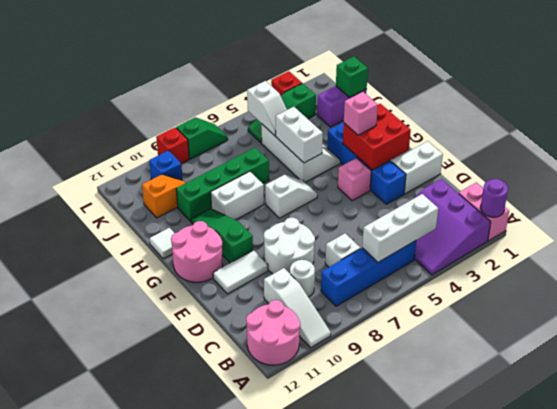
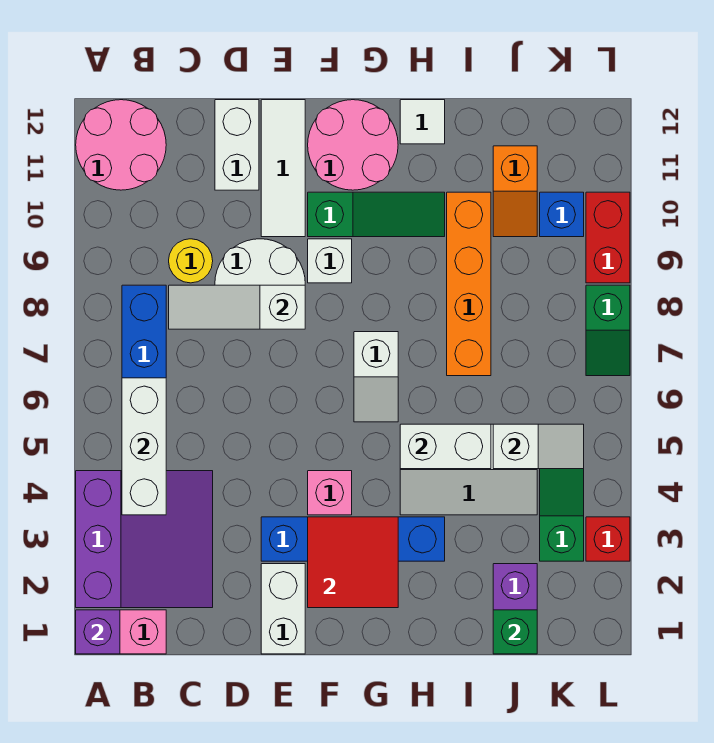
purple round brick A1 level 2 -> purple brick A1 level 2
purple slope A2:C4 level 1 top 2 -> purple slope A2:C4 level 1 top A
white slope A10:C10 level 1 top C -> white slope C8:E8 level 2 top E
white brick C7 level 1 -> white brick F9 level 1
white round brick C9 level 1 -> yellow round brick C9 level 1
white tile E10:E11 level 1 -> white tile E10:E12 level 1
red brick F2:G3 level 2 -> red tile F2:G3 level 2
pink brick G3 level 3 -> none
white brick H8:H9 level 1 -> white brick D11:D12 level 1
green brick I7:I10 level 1 -> orange brick I7:I10 level 1
white slope J5:K5 level 2 top K -> white slope J5:K5 level 2 top J
red brick L9 level 1 -> red brick L9:L10 level 1

